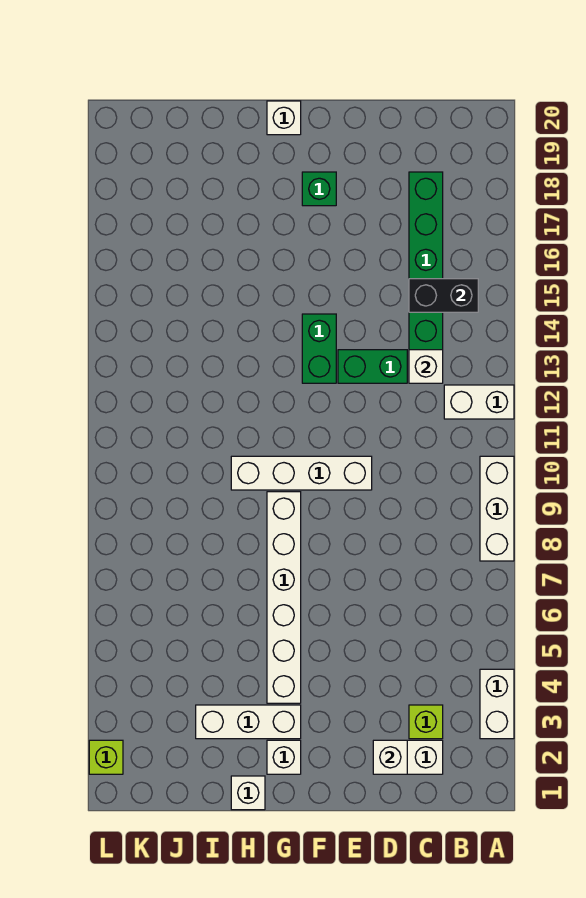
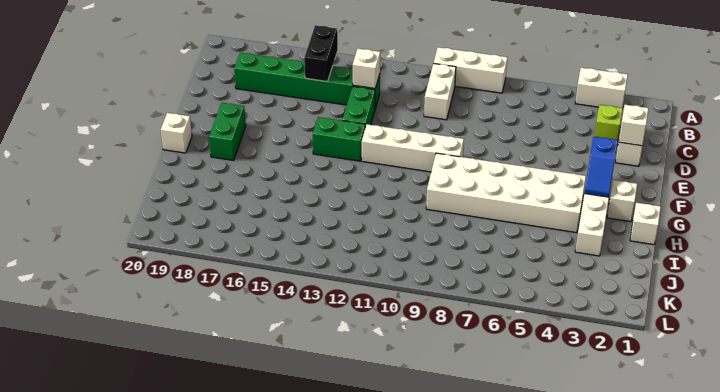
white brick A12:B12 level 1 -> white brick B10:C10 level 1
white brick E10:H10 level 1 -> white brick F9:F12 level 1
none -> blue slope F3:G3 level 2 top F
green brick F18 level 1 -> green brick F18:G18 level 1
white brick G4:G9 level 1 -> white brick G4:H9 level 1
lime brick L2 level 1 -> none

